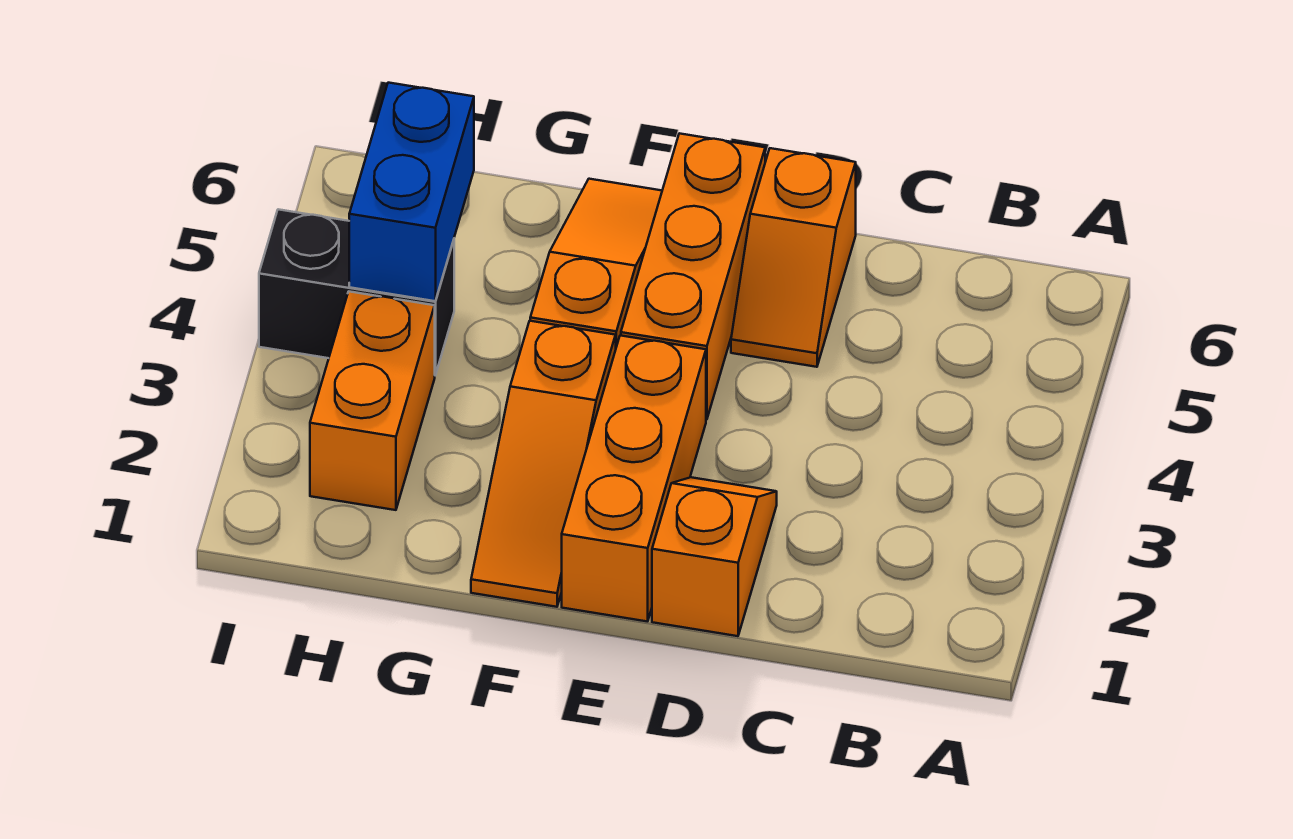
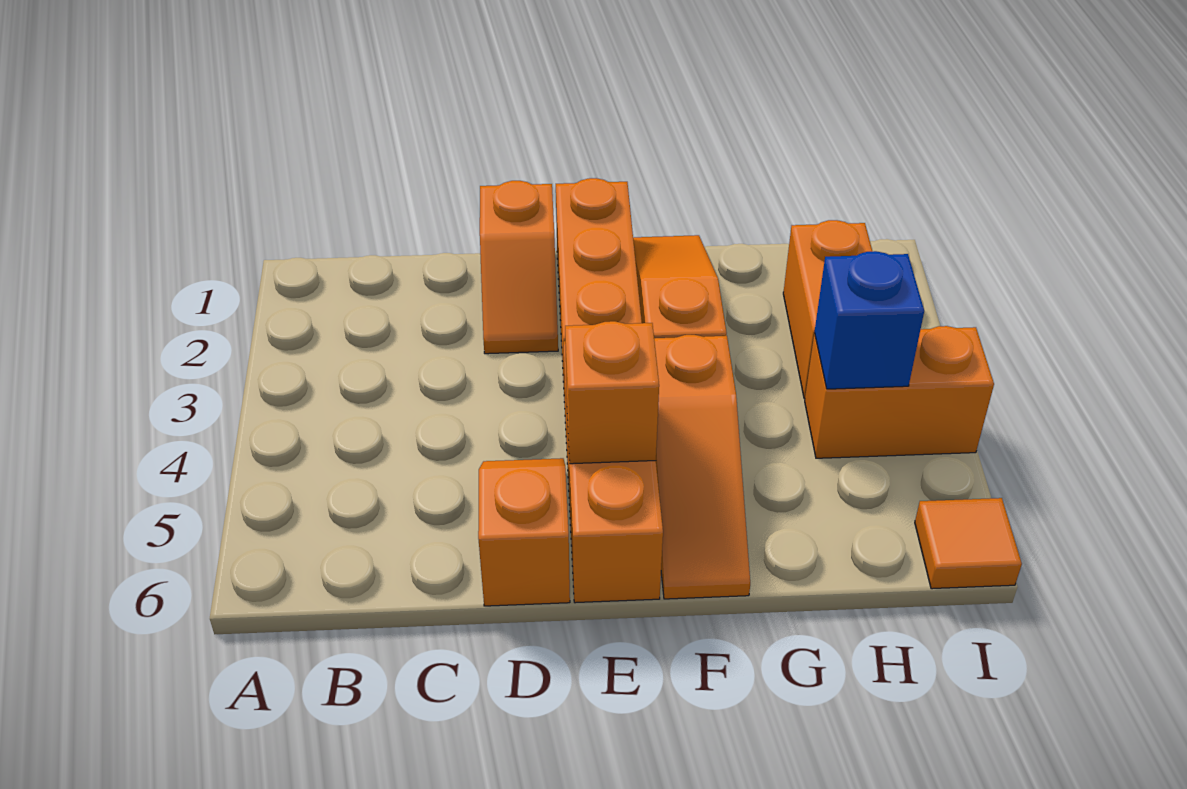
none -> orange brick E5 level 2
black brick H4:I4 level 1 -> orange brick H4:I4 level 1
blue brick H4:H5 level 2 -> blue brick H4 level 2
none -> orange tile I6 level 1

